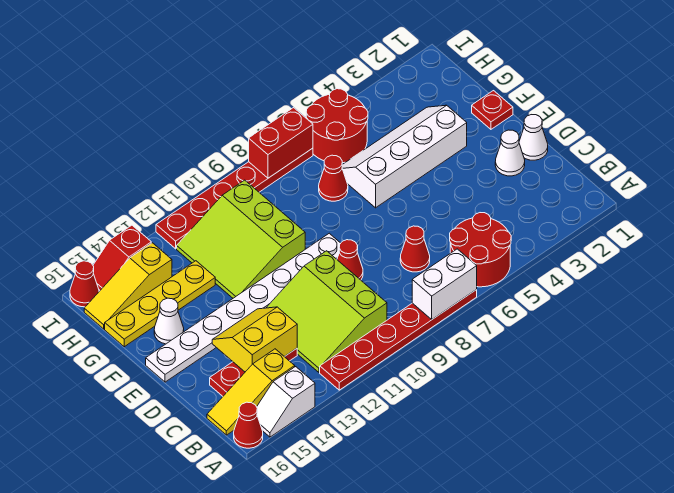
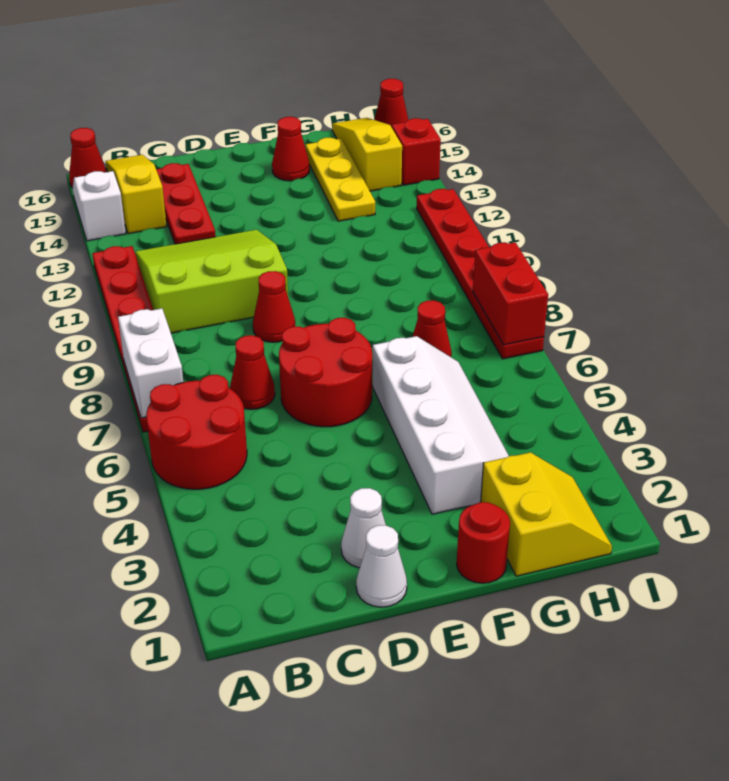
yellow slope C13:D14 level 2 top C -> yellow slope G1:H2 level 1 top G
white plate E9:E16 level 1 -> none
red plate F1 level 1 -> red round brick F1 level 1
lime slope F10:H12 level 1 top 10 -> none
white cone F15 level 1 -> red cone F15 level 1
yellow plate G13:G16 level 1 -> yellow plate G13:G15 level 1
red round brick H5:I6 level 1 -> red round brick D6:E7 level 1

